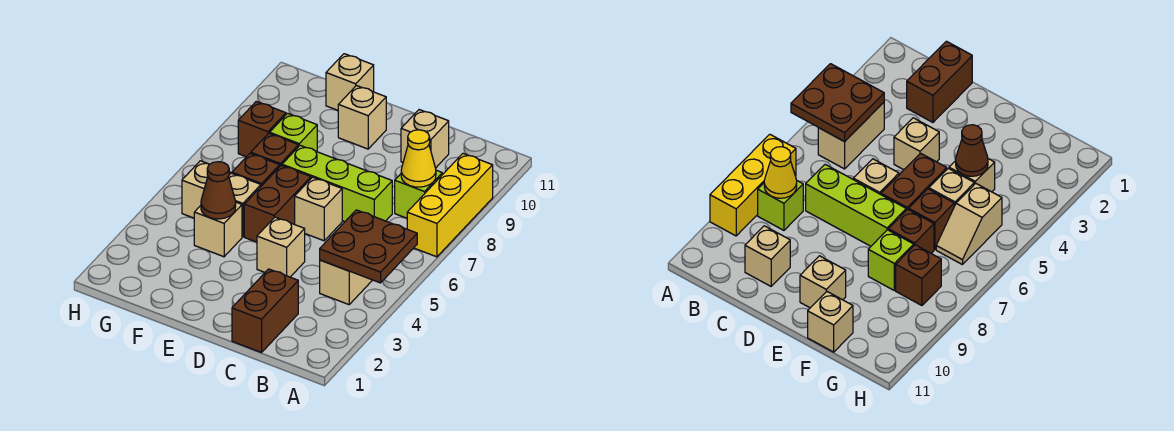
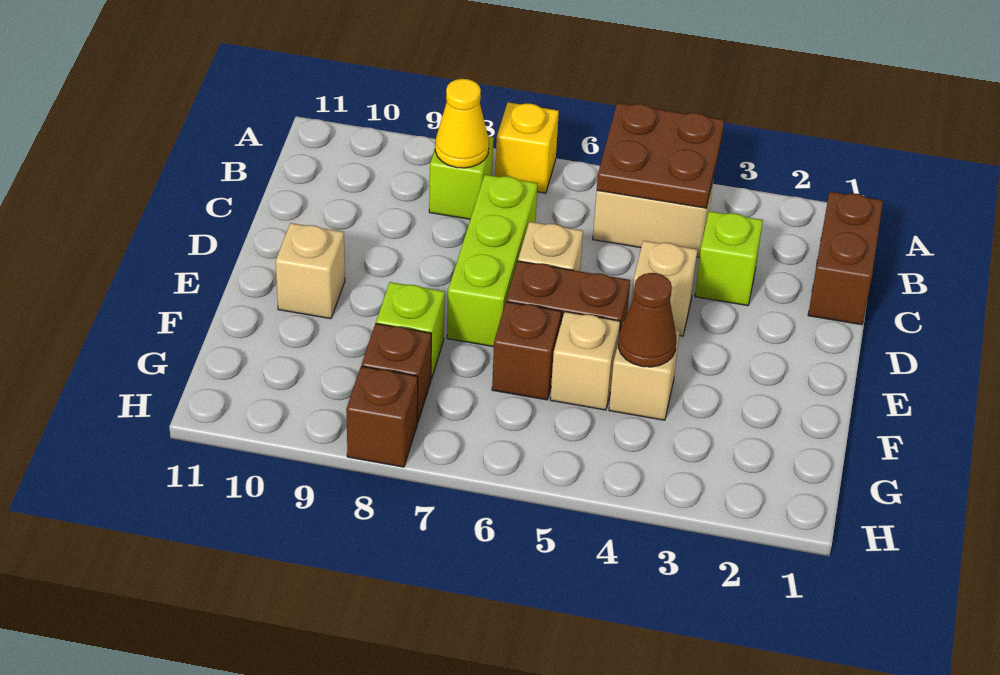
yellow brick A7:A9 level 1 -> yellow brick A7 level 1
brown brick C1:C2 level 1 -> brown brick B1:C1 level 1
none -> lime brick C3 level 1
tan brick C10 level 1 -> none
brown brick F7 level 1 -> brown brick H8 level 1
tan brick F11 level 1 -> none
tan slope G5:G6 level 1 top 5 -> none

